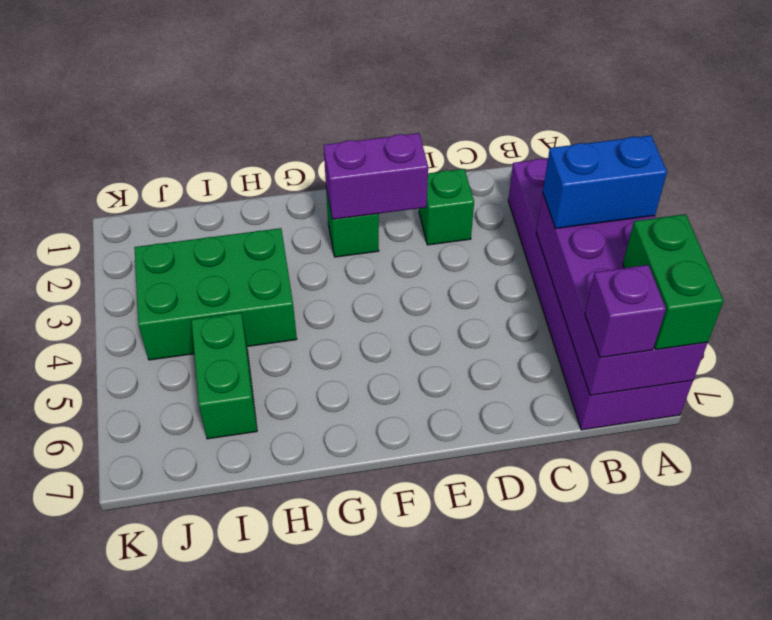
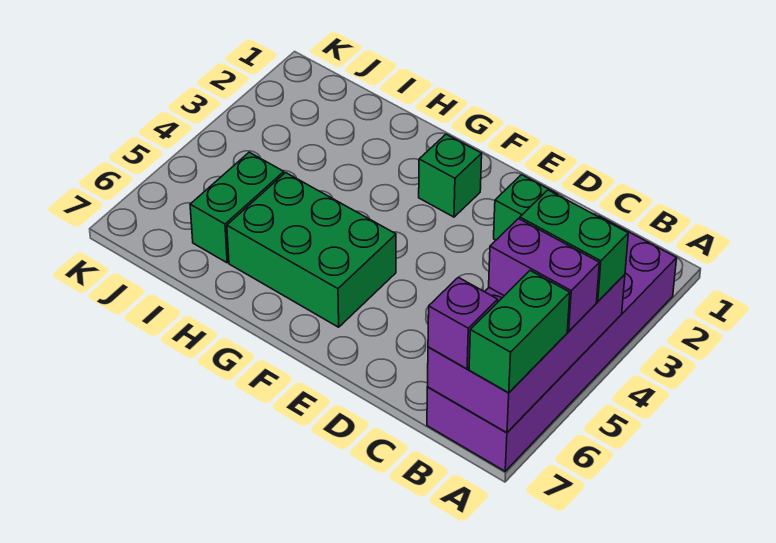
blue brick A4:B4 level 3 -> green brick A4:B4 level 3
purple brick E2:F2 level 2 -> purple brick A5:B5 level 3
green brick H3:J4 level 1 -> green brick F5:H6 level 1

